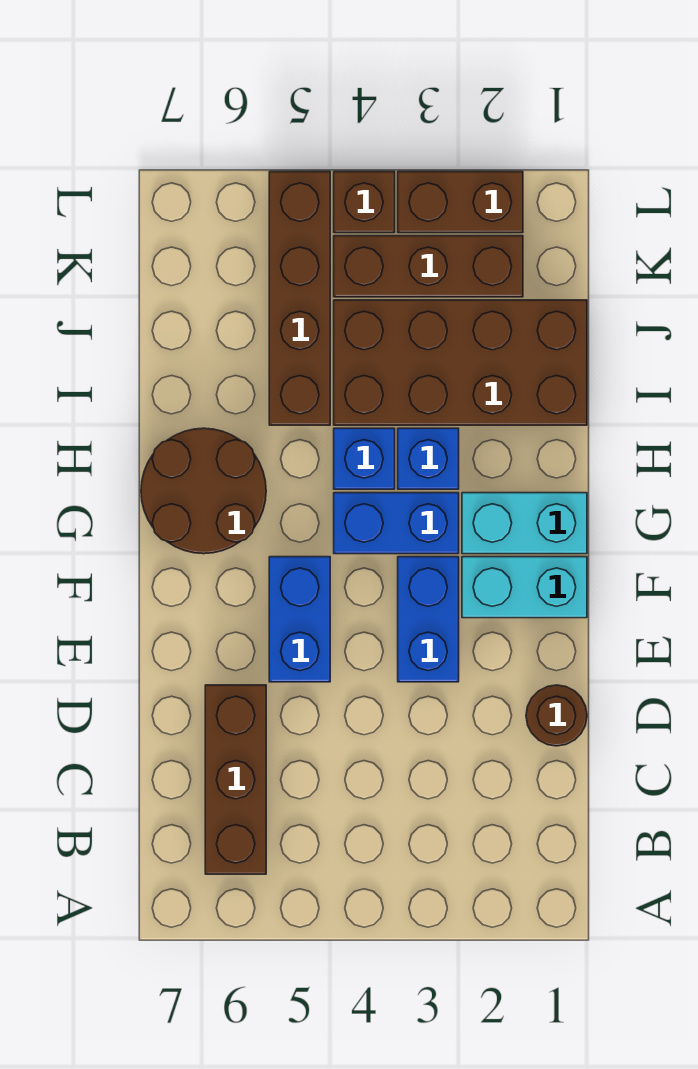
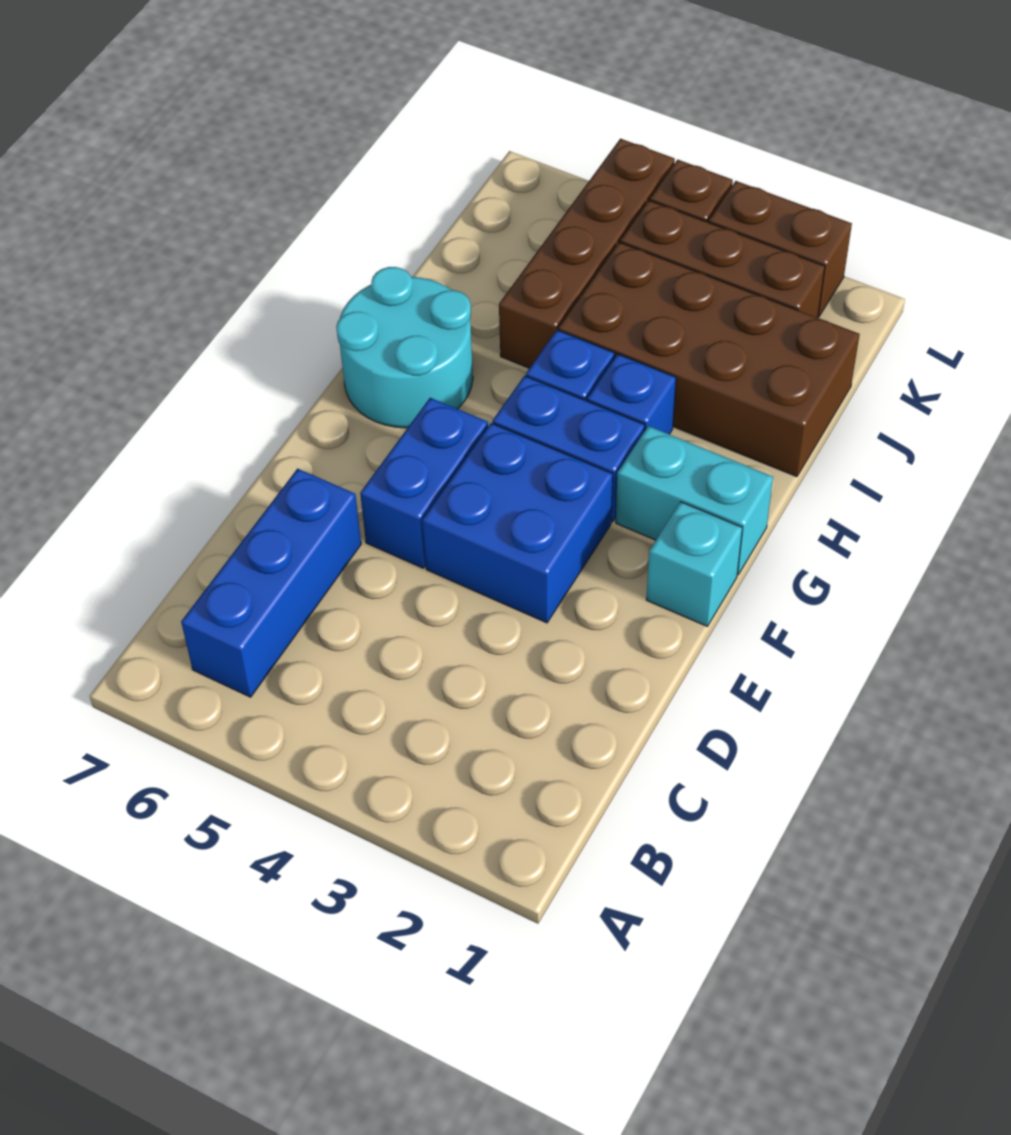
brown brick B6:D6 level 1 -> blue brick B6:D6 level 1
brown round brick D1 level 1 -> none
blue brick E3:F3 level 1 -> blue brick E3:F4 level 1
cyan brick F1:F2 level 1 -> cyan brick F1 level 1
brown round brick G6:H7 level 1 -> cyan round brick G6:H7 level 1

